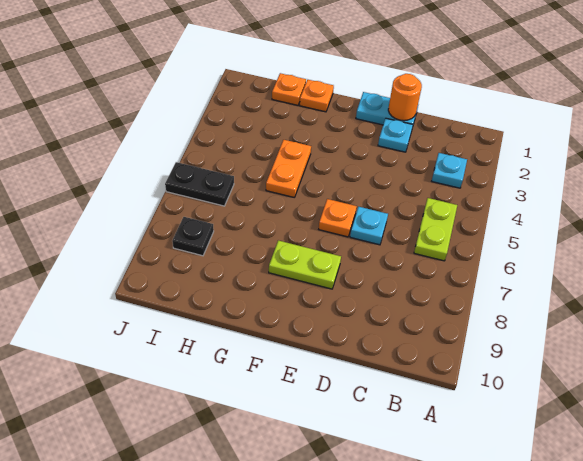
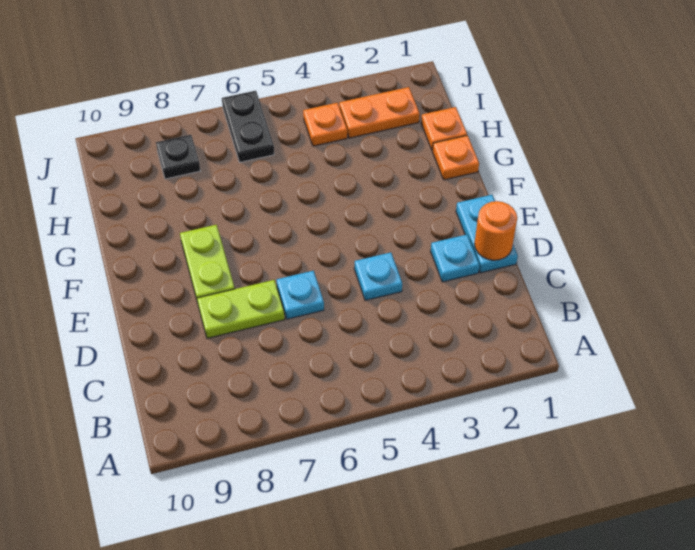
cyan plate B3 level 1 -> cyan plate D4 level 1
lime plate B5:B6 level 1 -> lime plate D7:D8 level 1
orange plate E6 level 1 -> orange plate I4 level 1
orange plate G4:G5 level 1 -> orange plate I2:I3 level 1

